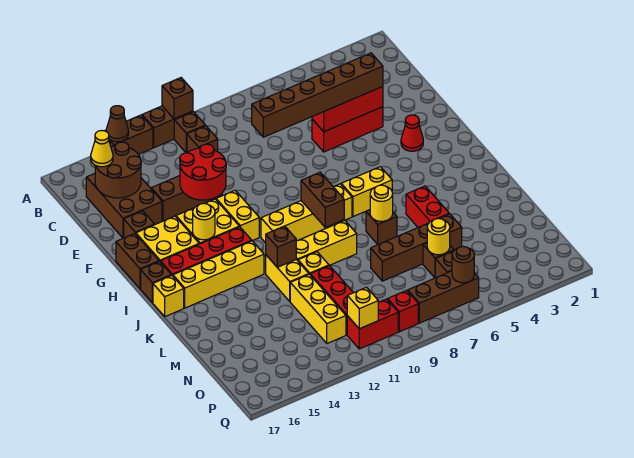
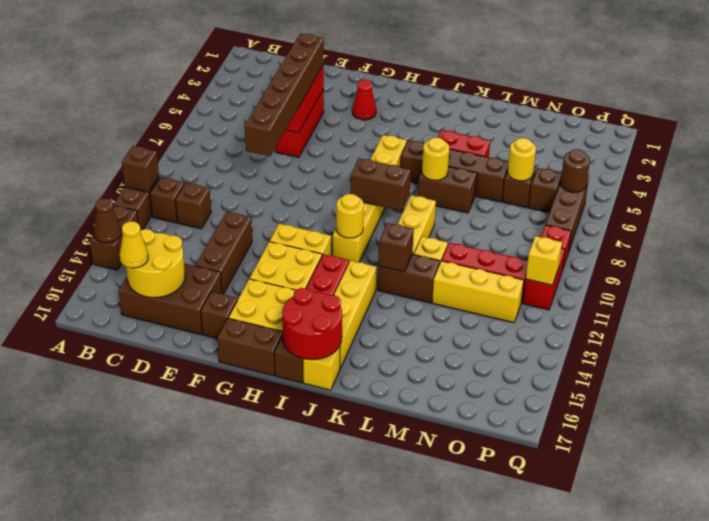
brown round brick C15:D16 level 2 -> yellow round brick C15:D16 level 2
red round brick E12:F13 level 2 -> red round brick I16:J17 level 2
yellow round brick H14 level 2 -> yellow round brick I11 level 2
brown brick K7 level 1 -> brown brick K7:L7 level 1
yellow brick K12:L12 level 1 -> brown brick K12:L12 level 1
brown brick M5:M8 level 1 -> brown brick J6:M6 level 1

